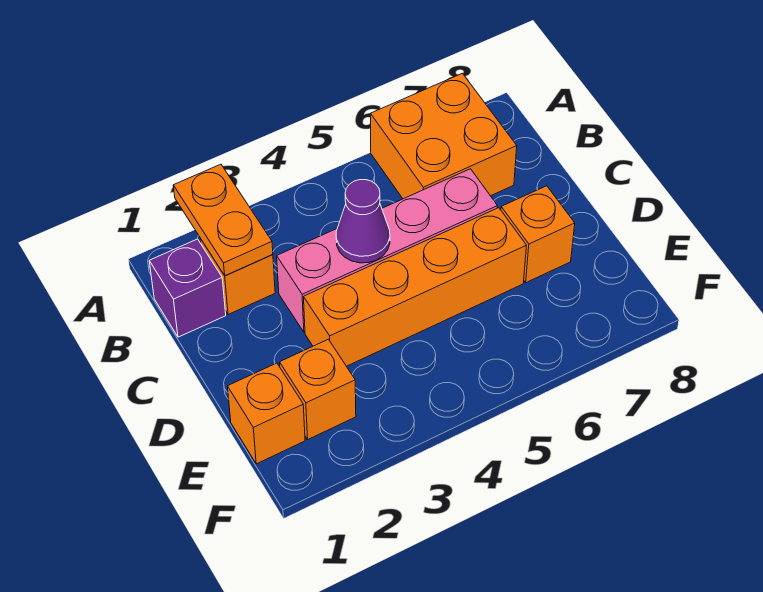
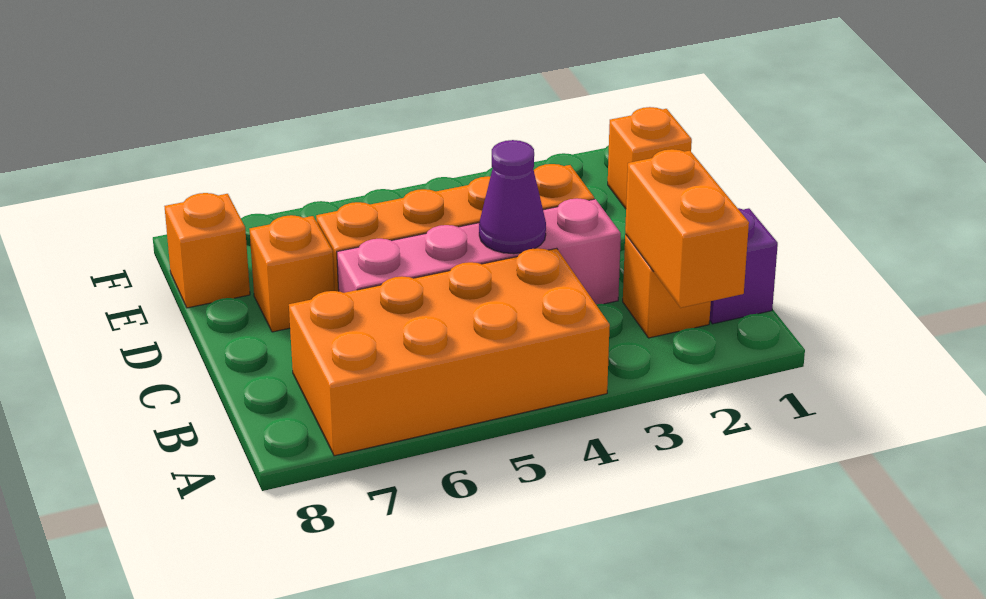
orange plate A2:B2 level 2 -> orange brick A2:B2 level 2
orange brick A6:B7 level 1 -> orange brick A4:B7 level 1
orange brick E2 level 1 -> orange brick E8 level 1

